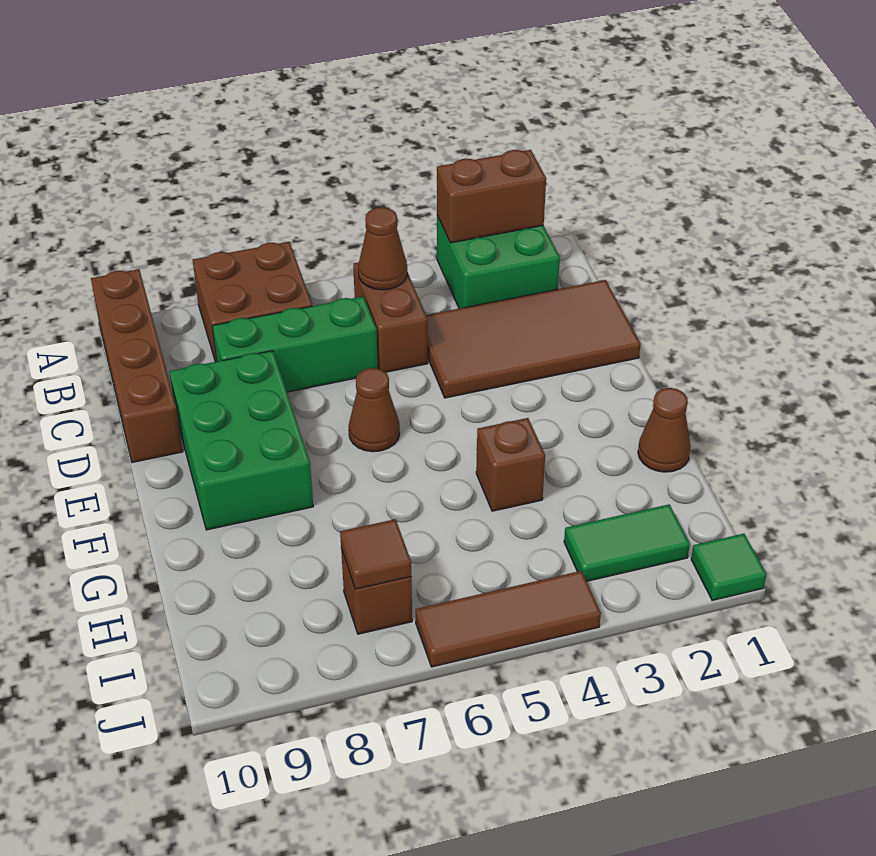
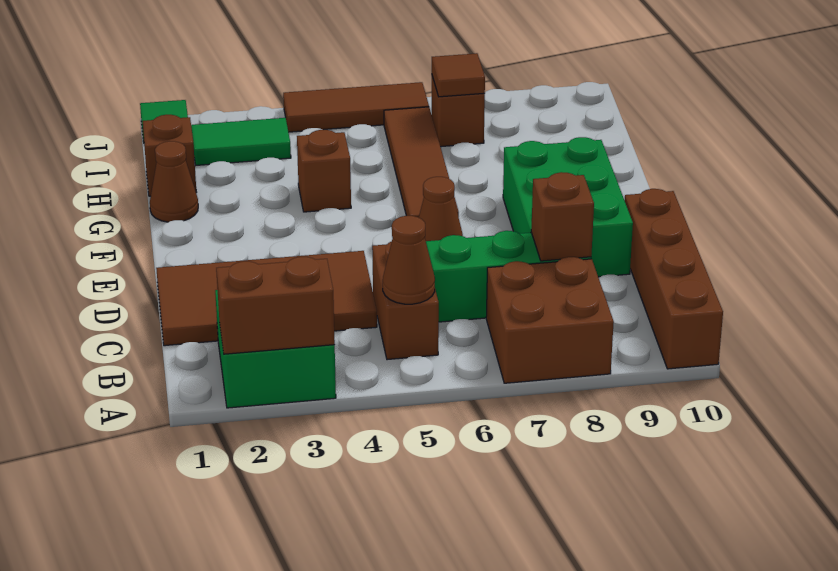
none -> brown brick C8 level 2
none -> brown tile F6:I6 level 1
none -> brown brick H1 level 1

